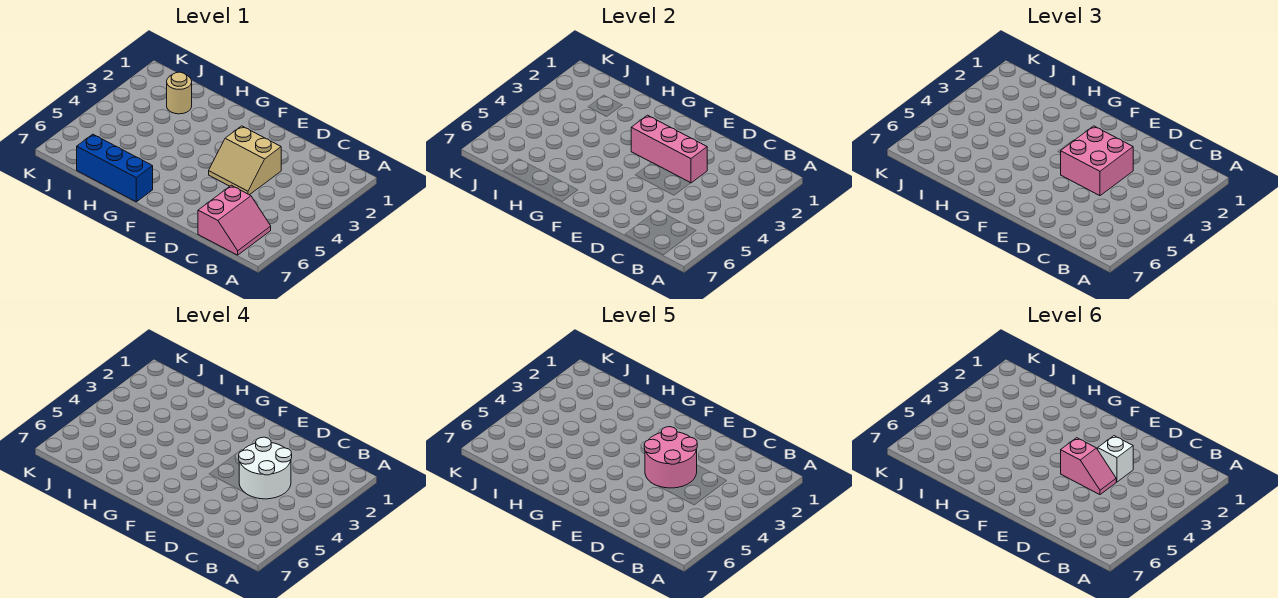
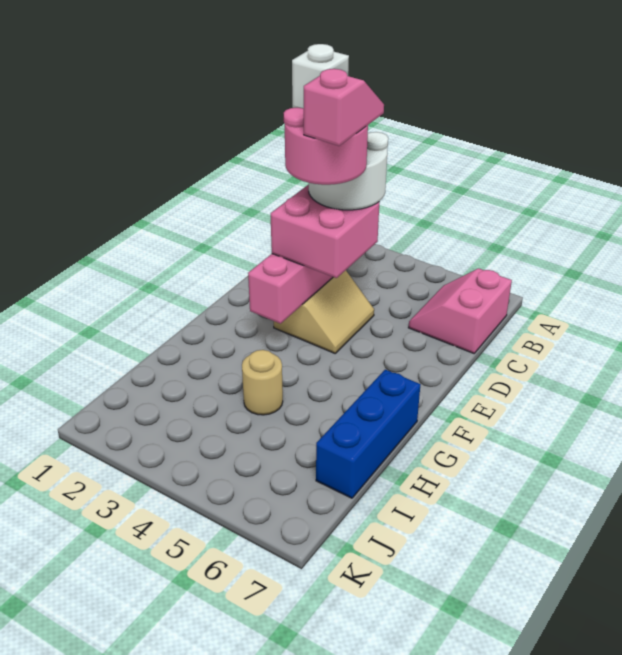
pink slope B6:C7 level 1 top C -> pink slope B6:C7 level 1 top 7
tan round brick I2 level 1 -> tan round brick H4 level 1

